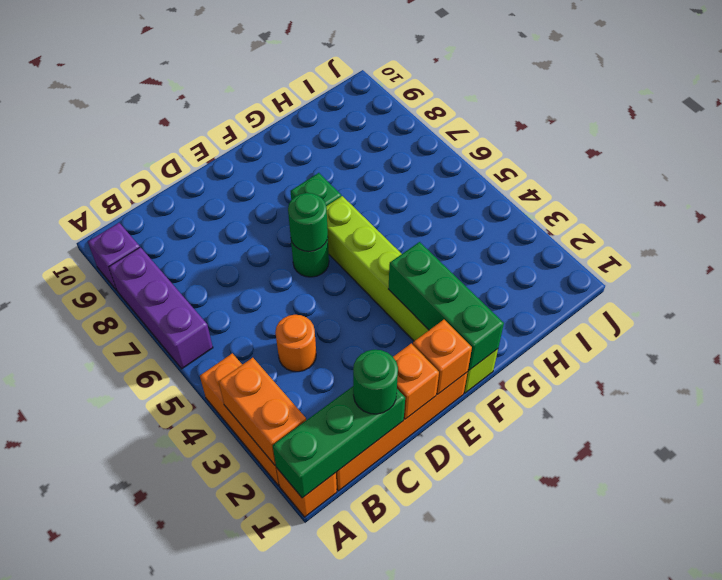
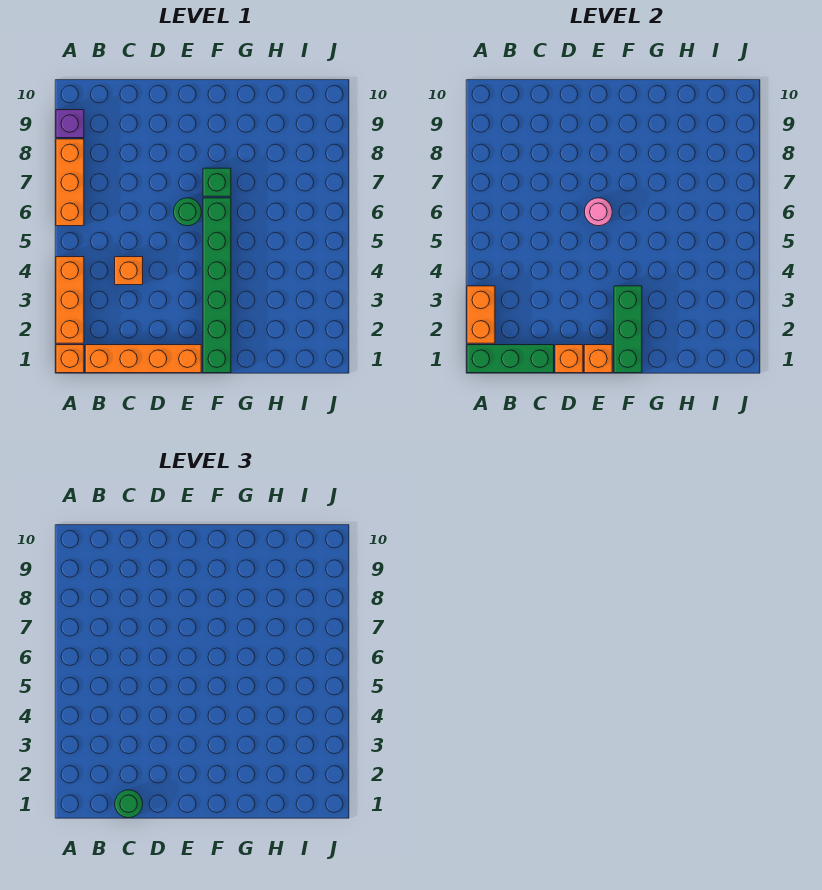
purple brick A6:A8 level 1 -> orange brick A6:A8 level 1
orange round brick C4 level 1 -> orange brick C4 level 1
green round brick E6 level 2 -> pink round brick E6 level 2
lime brick F1:F6 level 1 -> green brick F1:F6 level 1

